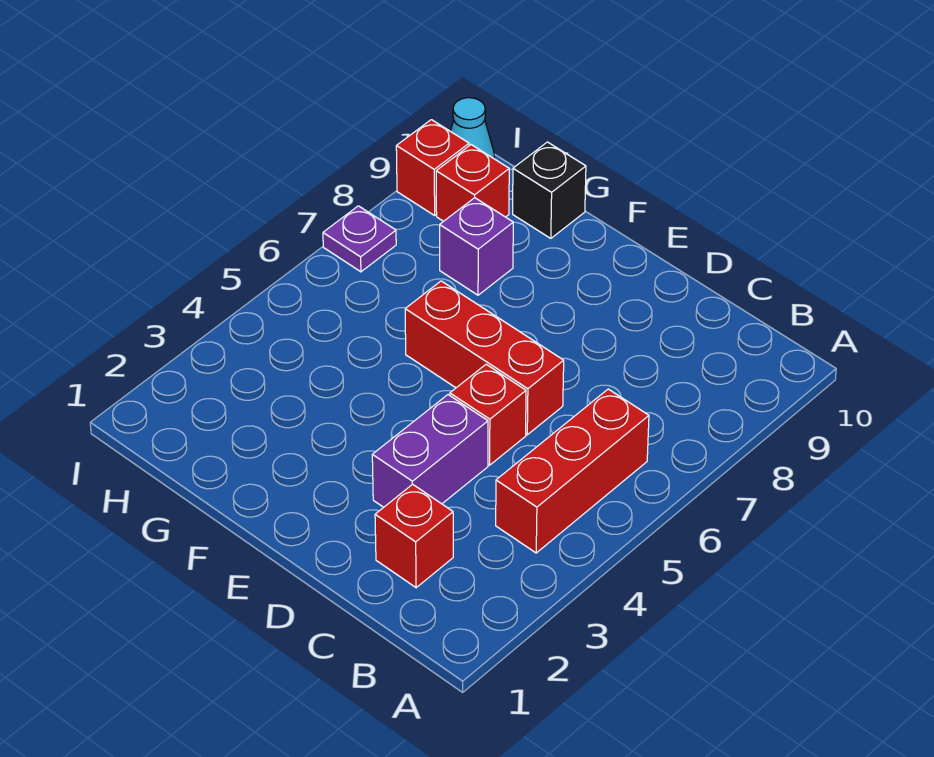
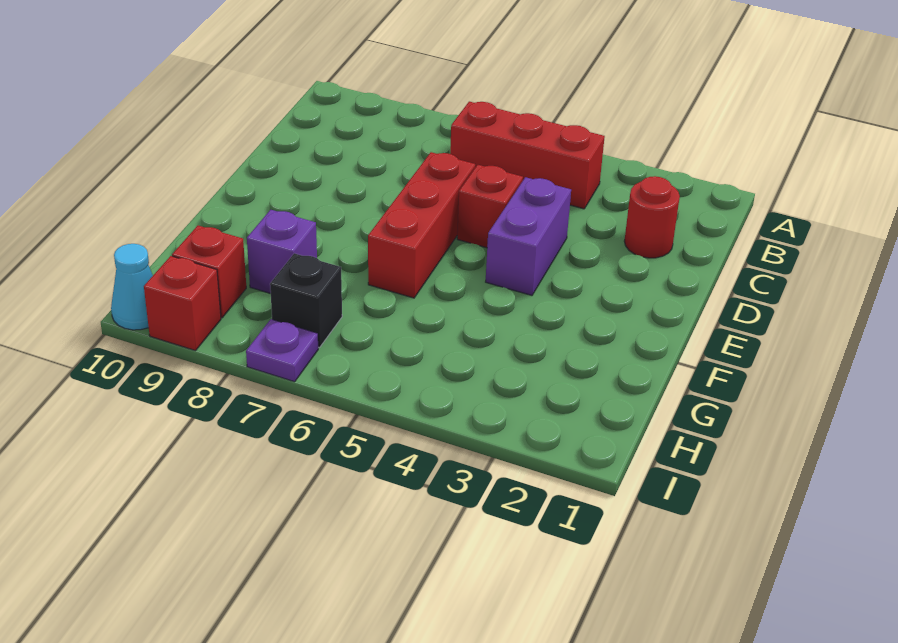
red brick C2 level 1 -> red round brick C2 level 1
purple brick D3:D4 level 1 -> purple brick D4:E4 level 1
black brick G10 level 1 -> black brick H7 level 1

